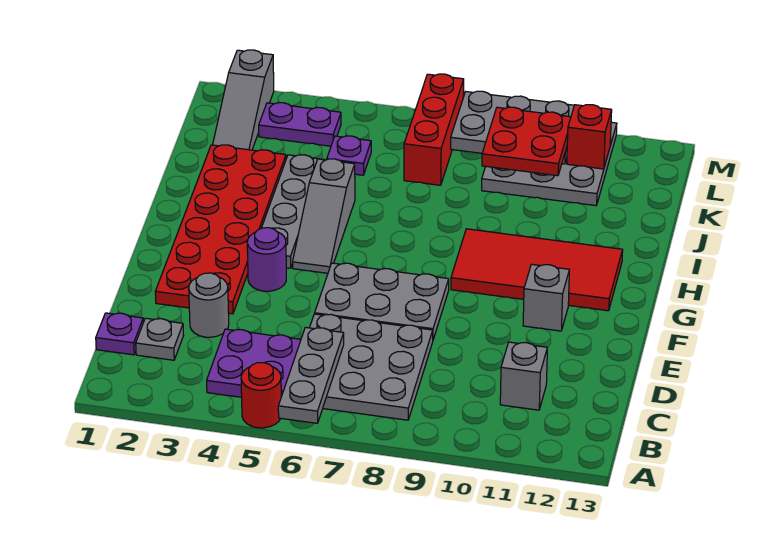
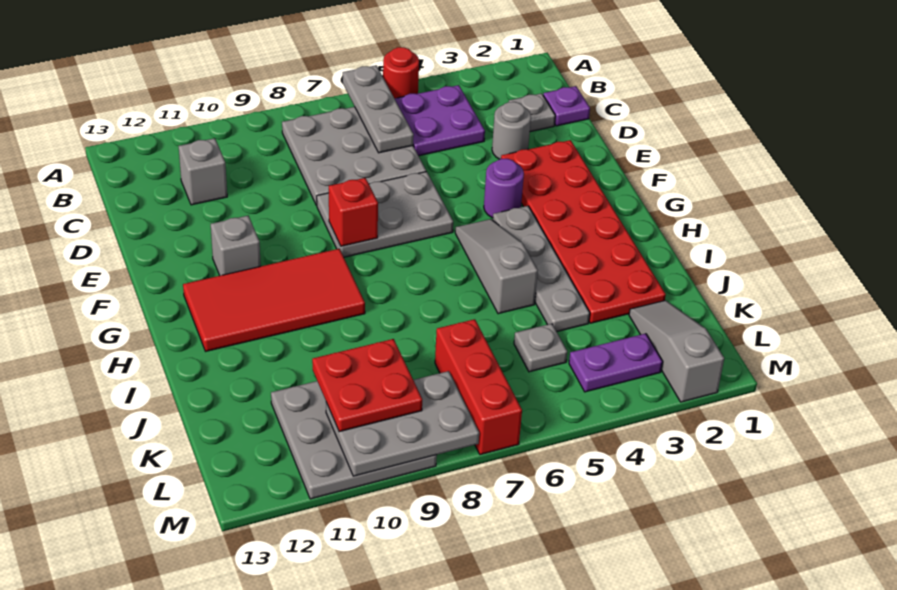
purple plate K5 level 1 -> grey plate K5 level 1
red brick L11 level 2 -> red brick F8 level 2

